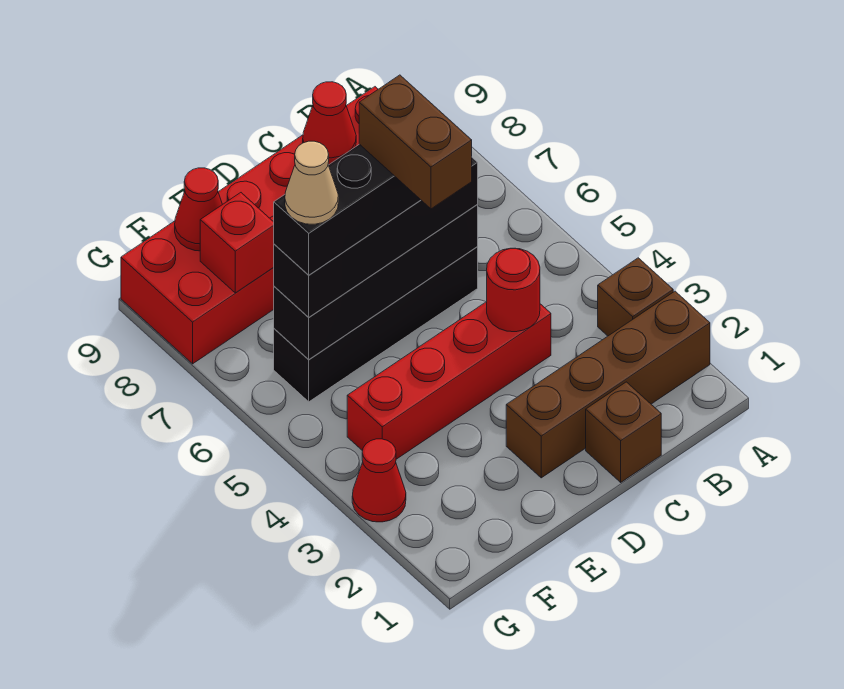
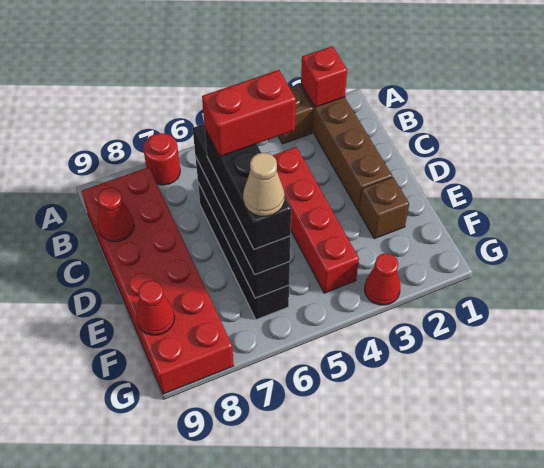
brown brick C1 level 1 -> brown brick E2 level 1
red round brick C4 level 2 -> red round brick A7 level 1
brown brick D5:D6 level 5 -> red brick D5:D6 level 5
red brick F8 level 2 -> red brick A2 level 2

